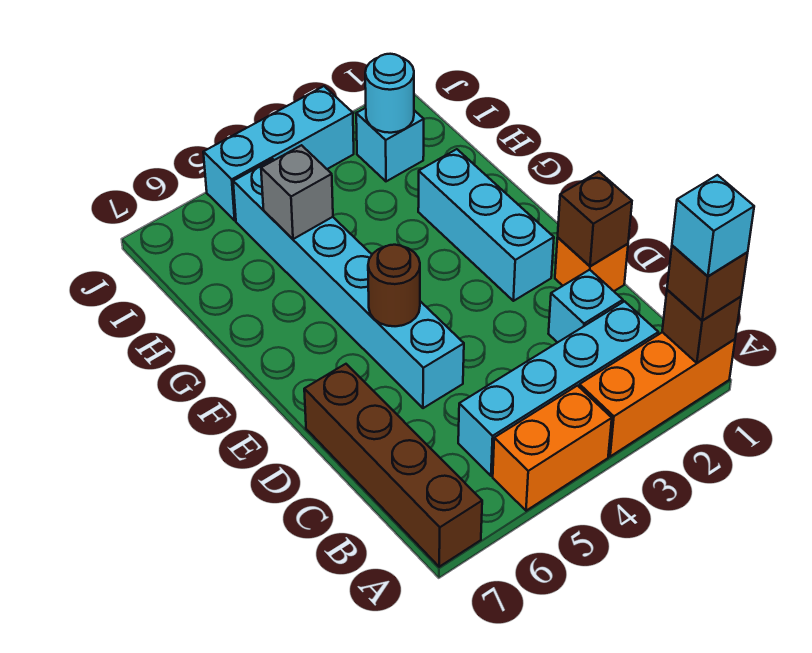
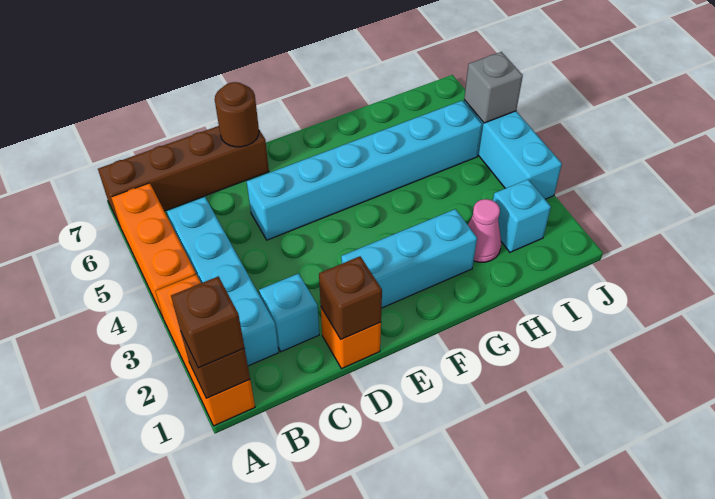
cyan brick A1 level 4 -> none
orange brick A4:A5 level 1 -> orange brick A4:A6 level 1
brown round brick E5 level 2 -> brown round brick D7 level 2
none -> pink cone H2 level 1
grey brick H5 level 2 -> grey brick J5 level 2
cyan round brick I2 level 2 -> none

